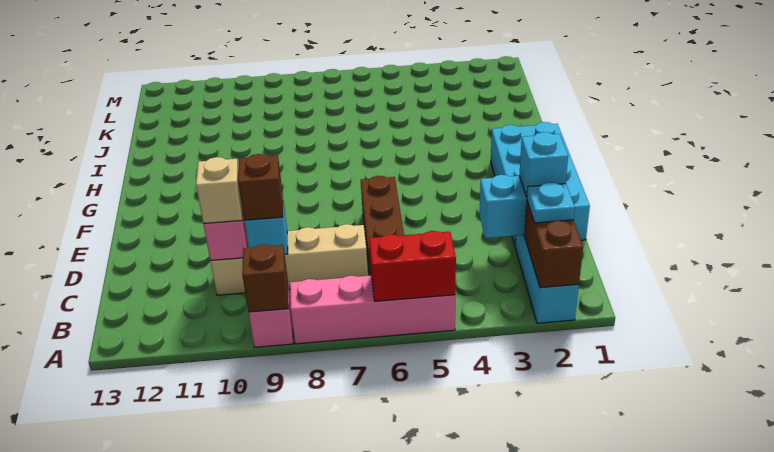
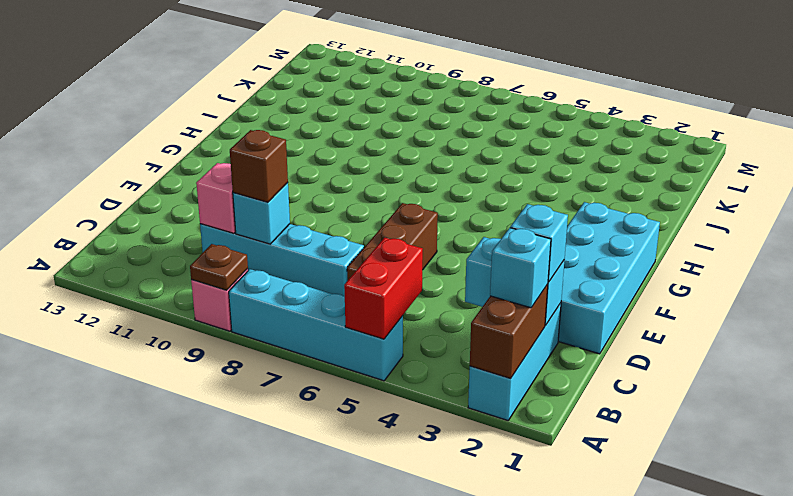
pink brick A5:A8 level 1 -> cyan brick A5:A8 level 1
red brick A5:A6 level 2 -> red brick A5:B5 level 2
brown brick A9 level 2 -> brown plate A9 level 2
cyan plate B2 level 3 -> cyan brick B2 level 3
tan brick C7:C10 level 1 -> cyan brick C7:C10 level 1
tan brick C10 level 3 -> none

